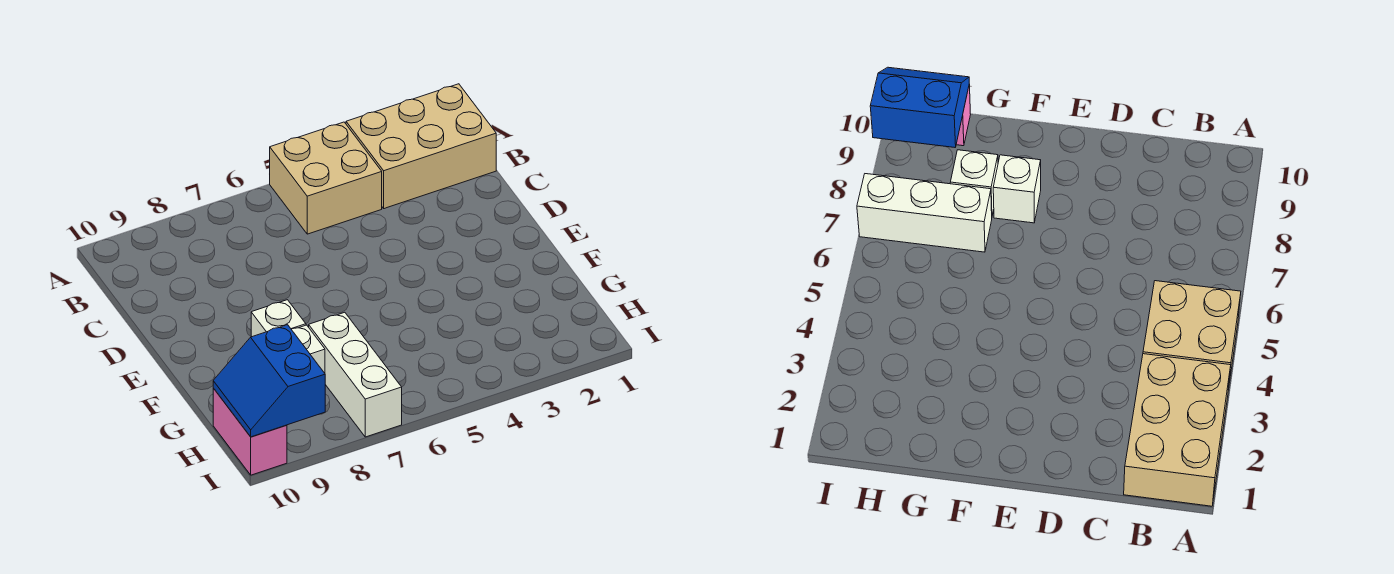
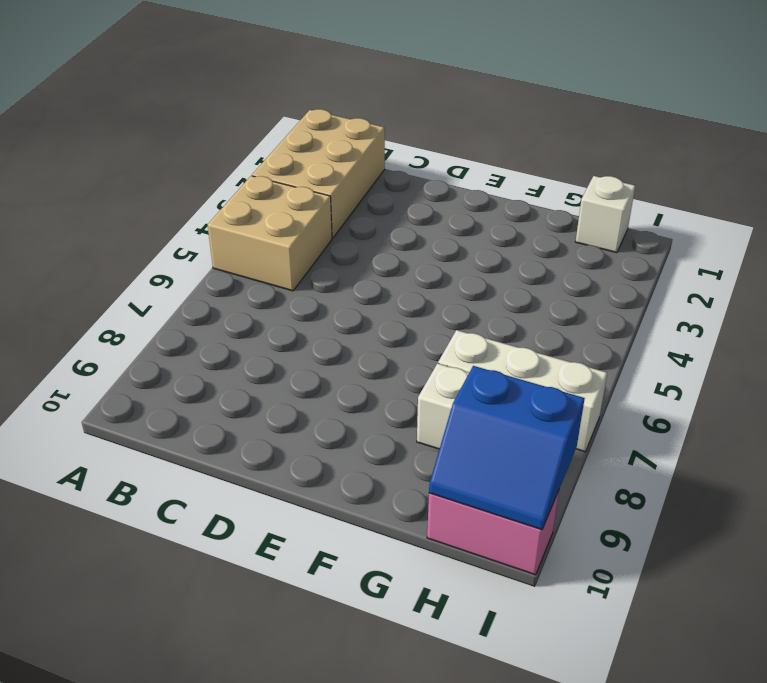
white brick F8 level 1 -> white brick H1 level 1

